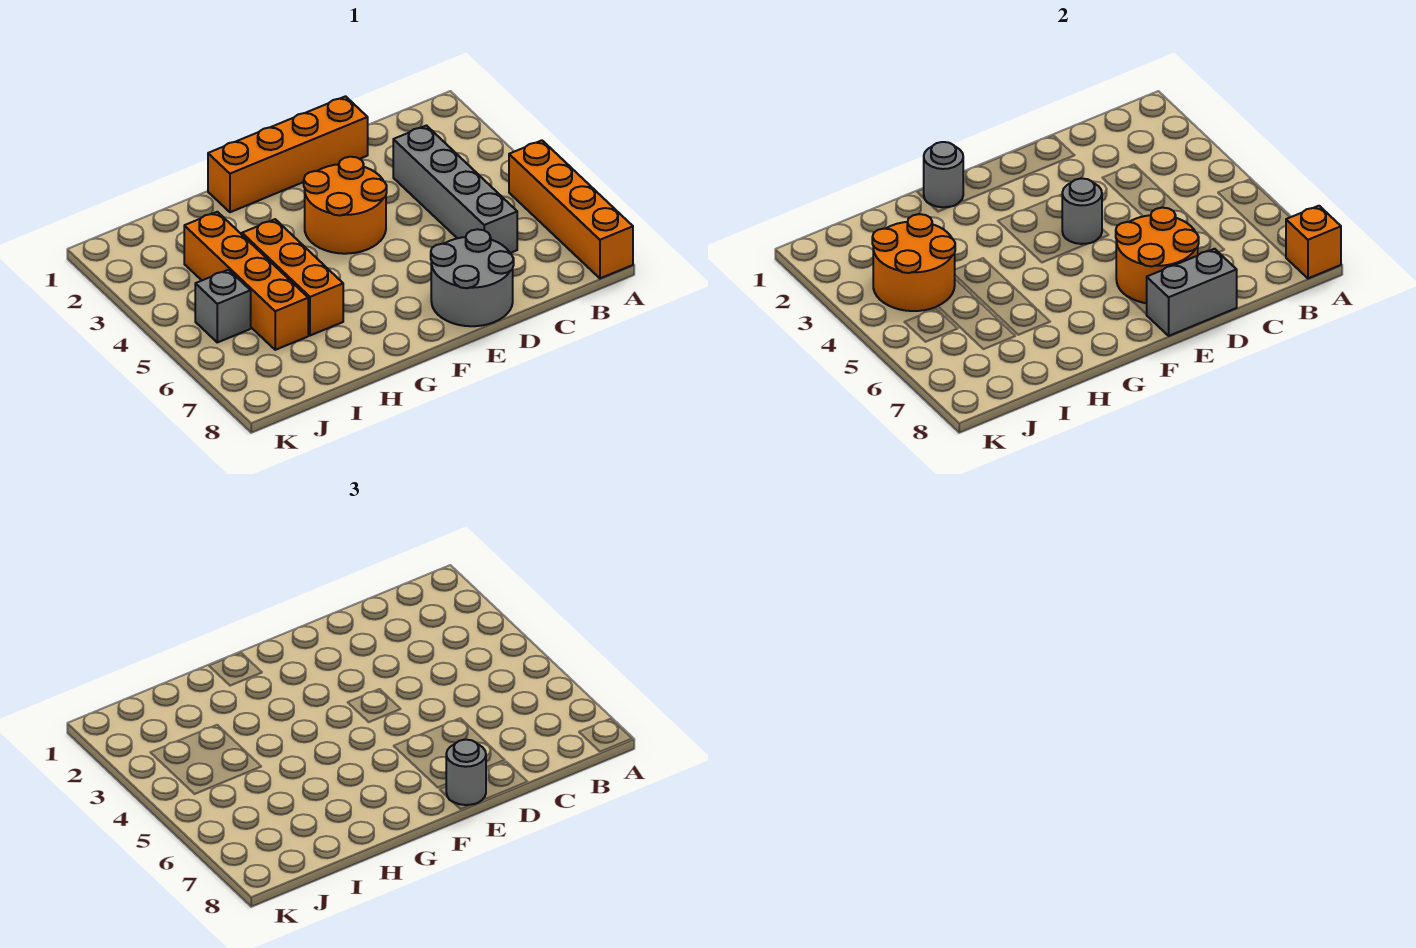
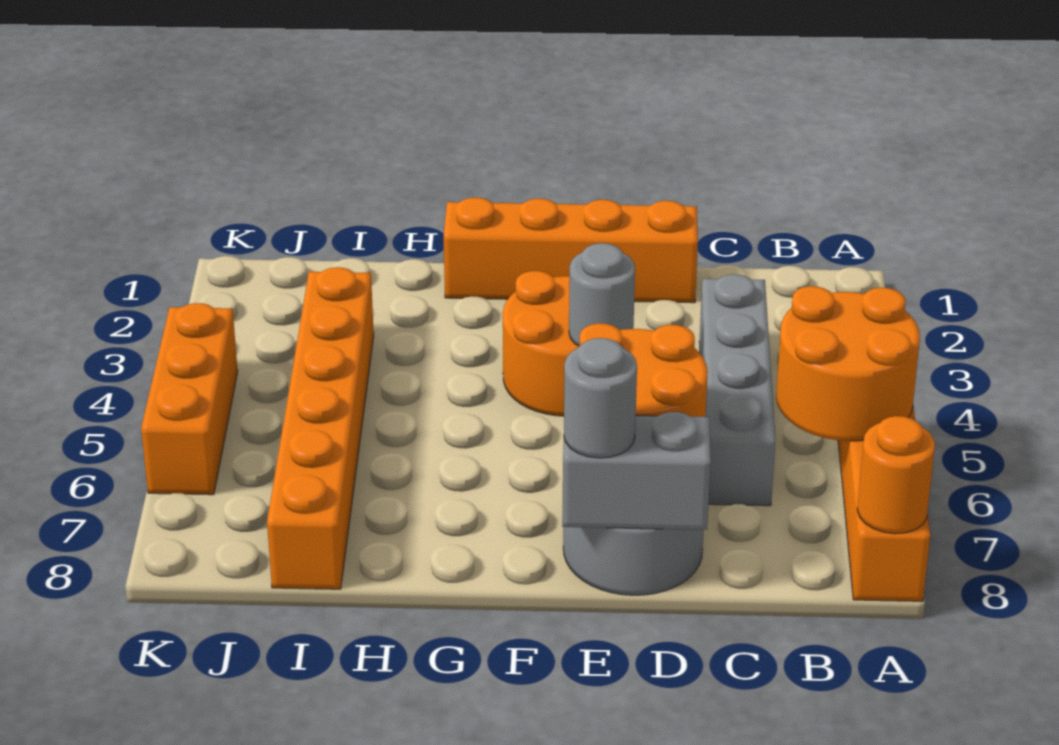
orange brick A8 level 2 -> orange round brick A8 level 2
grey round brick G1 level 2 -> none
orange brick H4:H6 level 1 -> orange brick K4:K6 level 1
orange brick I3:I6 level 1 -> orange brick I3:I8 level 1
orange round brick I3:J4 level 2 -> orange round brick A5:B6 level 2
grey brick J5 level 1 -> none

